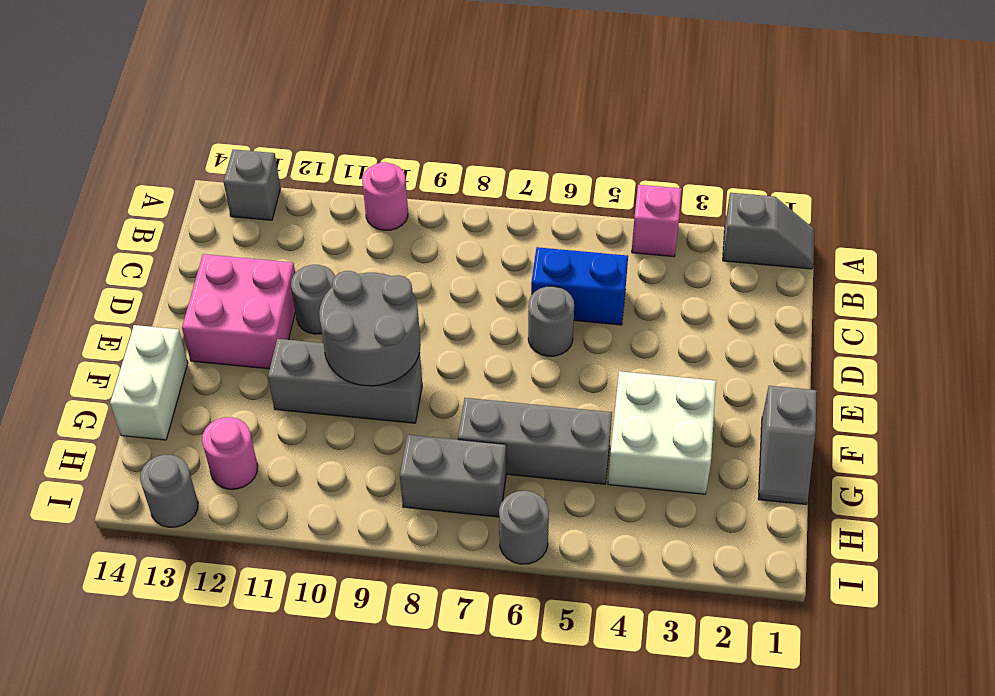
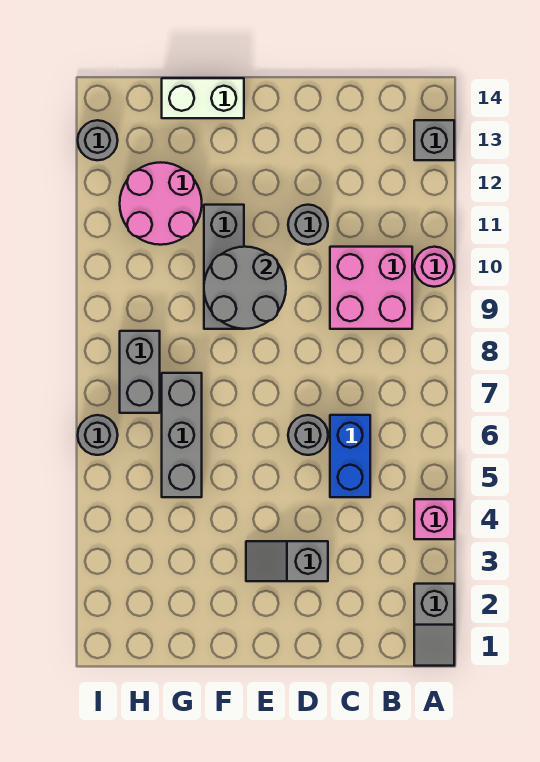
pink brick D12:E13 level 1 -> pink brick B9:C10 level 1
grey slope F1:G1 level 1 top F -> grey slope D3:E3 level 1 top D
white brick F3:G4 level 1 -> none
pink round brick H12 level 1 -> pink round brick G11:H12 level 1

